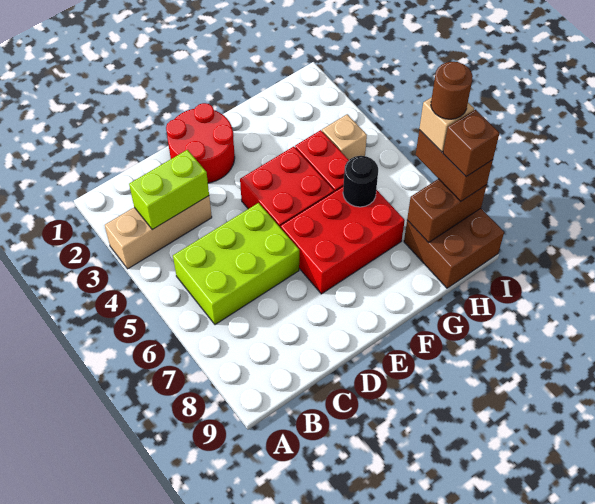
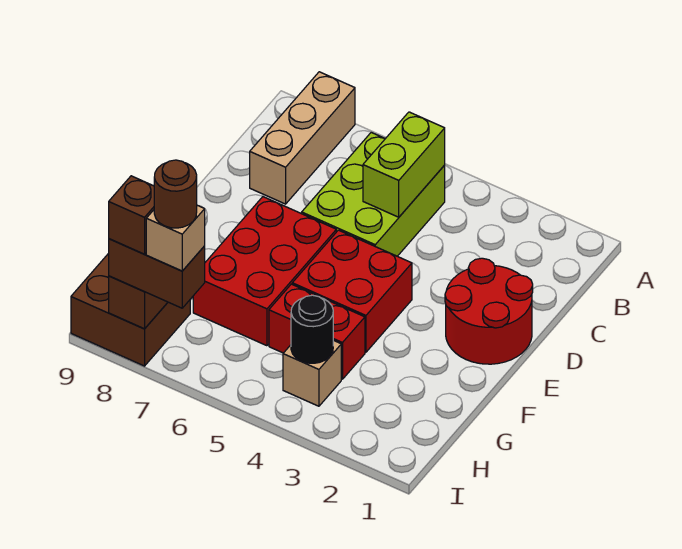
tan brick A3:C3 level 1 -> tan brick A8:C8 level 1
lime brick B3:C3 level 2 -> lime brick B5:C5 level 2
black round brick G6 level 2 -> black round brick H4 level 2

